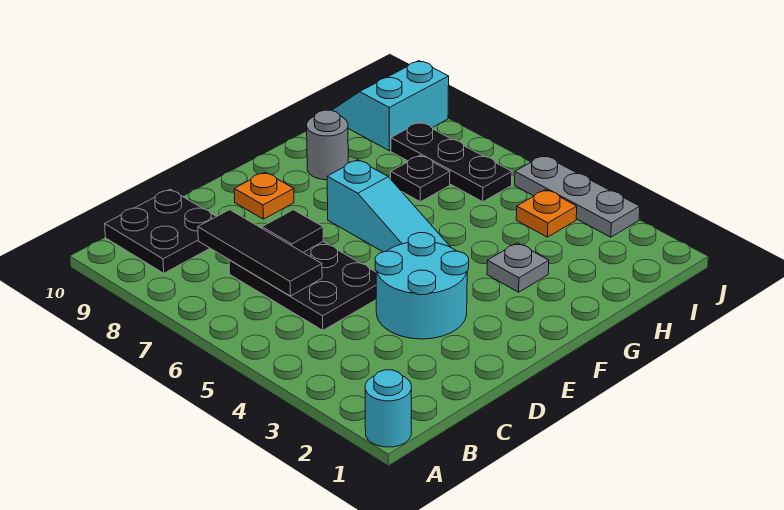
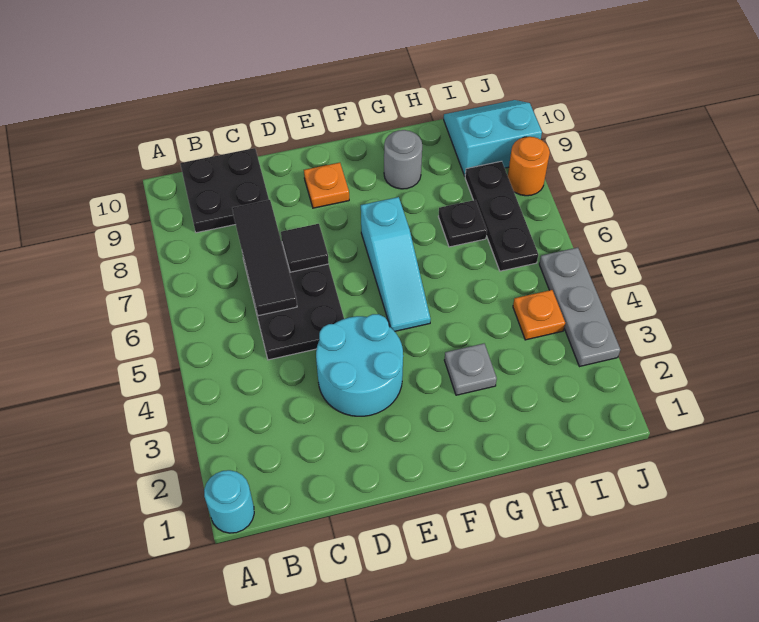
none -> orange round brick J8 level 1

